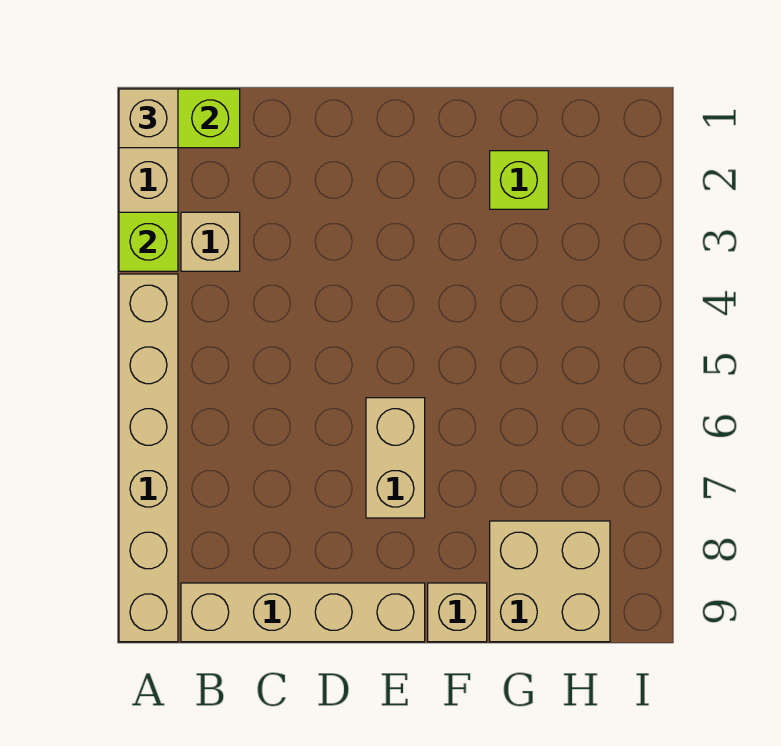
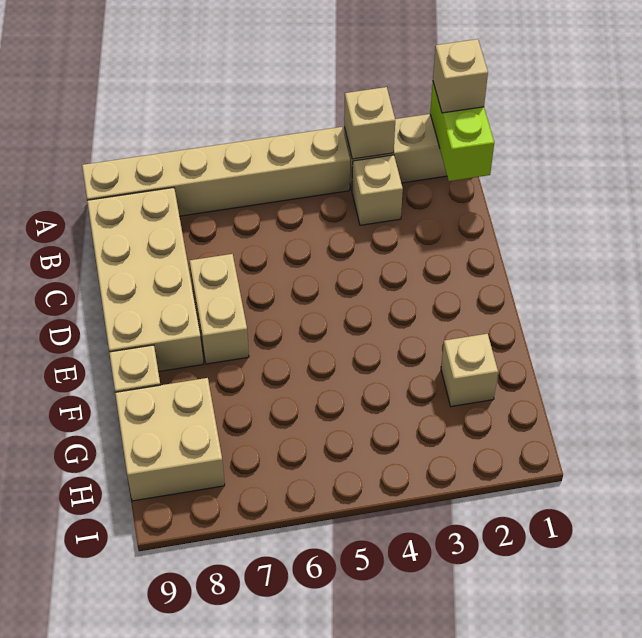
lime brick A3 level 2 -> tan brick A3 level 2
tan brick B9:E9 level 1 -> tan brick B8:E9 level 1
tan brick E6:E7 level 1 -> tan brick D7:E7 level 1
lime brick G2 level 1 -> tan brick G2 level 1

